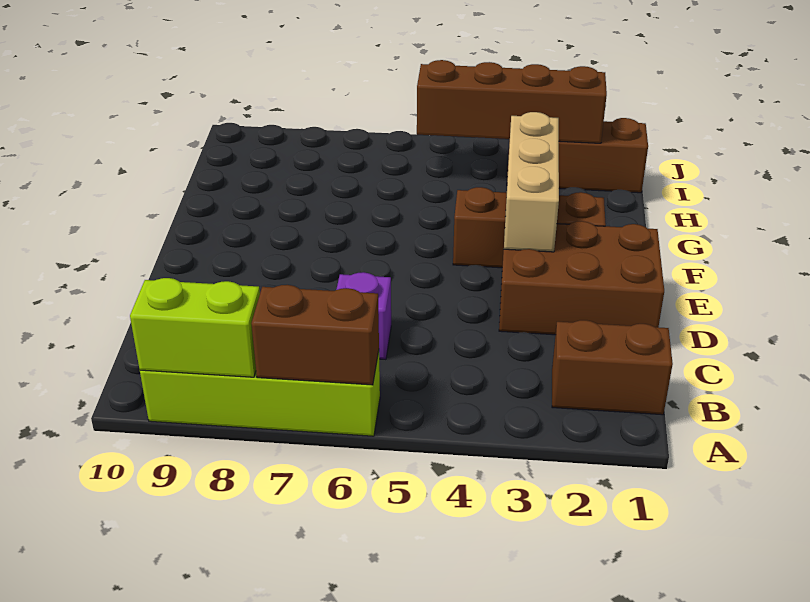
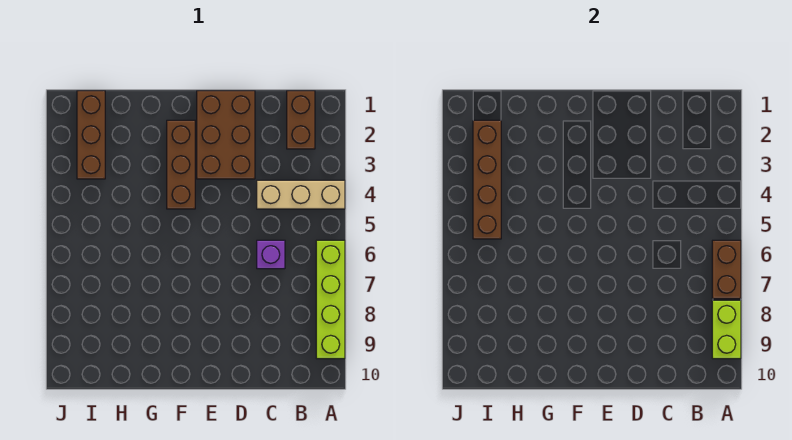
tan brick E3:G3 level 2 -> tan brick A4:C4 level 1

